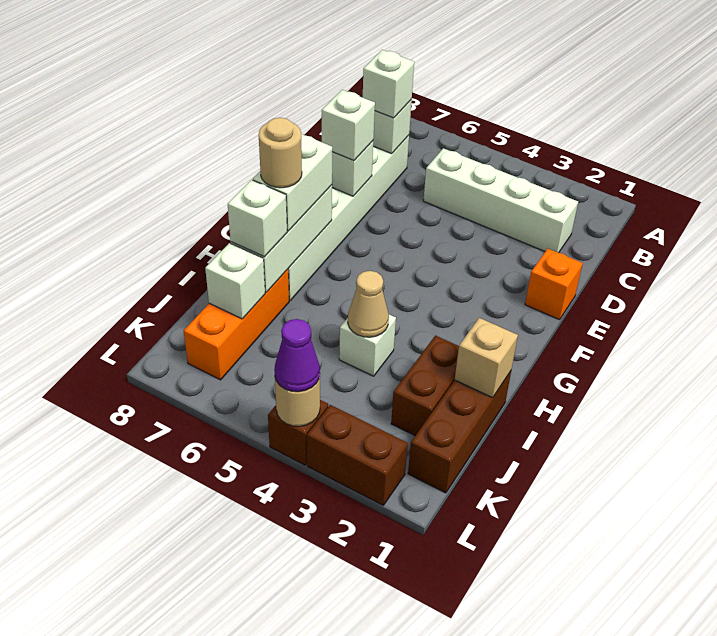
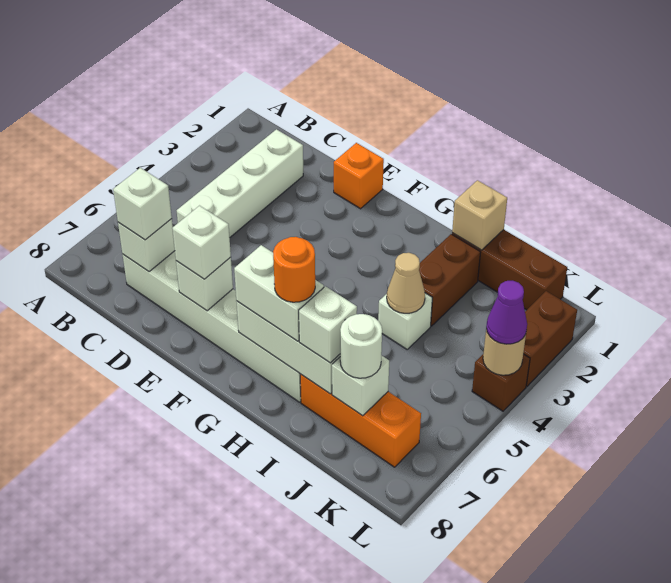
tan round brick H7 level 4 -> orange round brick H7 level 4
brown brick I2:J2 level 1 -> brown brick I2:I3 level 1
none -> white round brick J7 level 3

